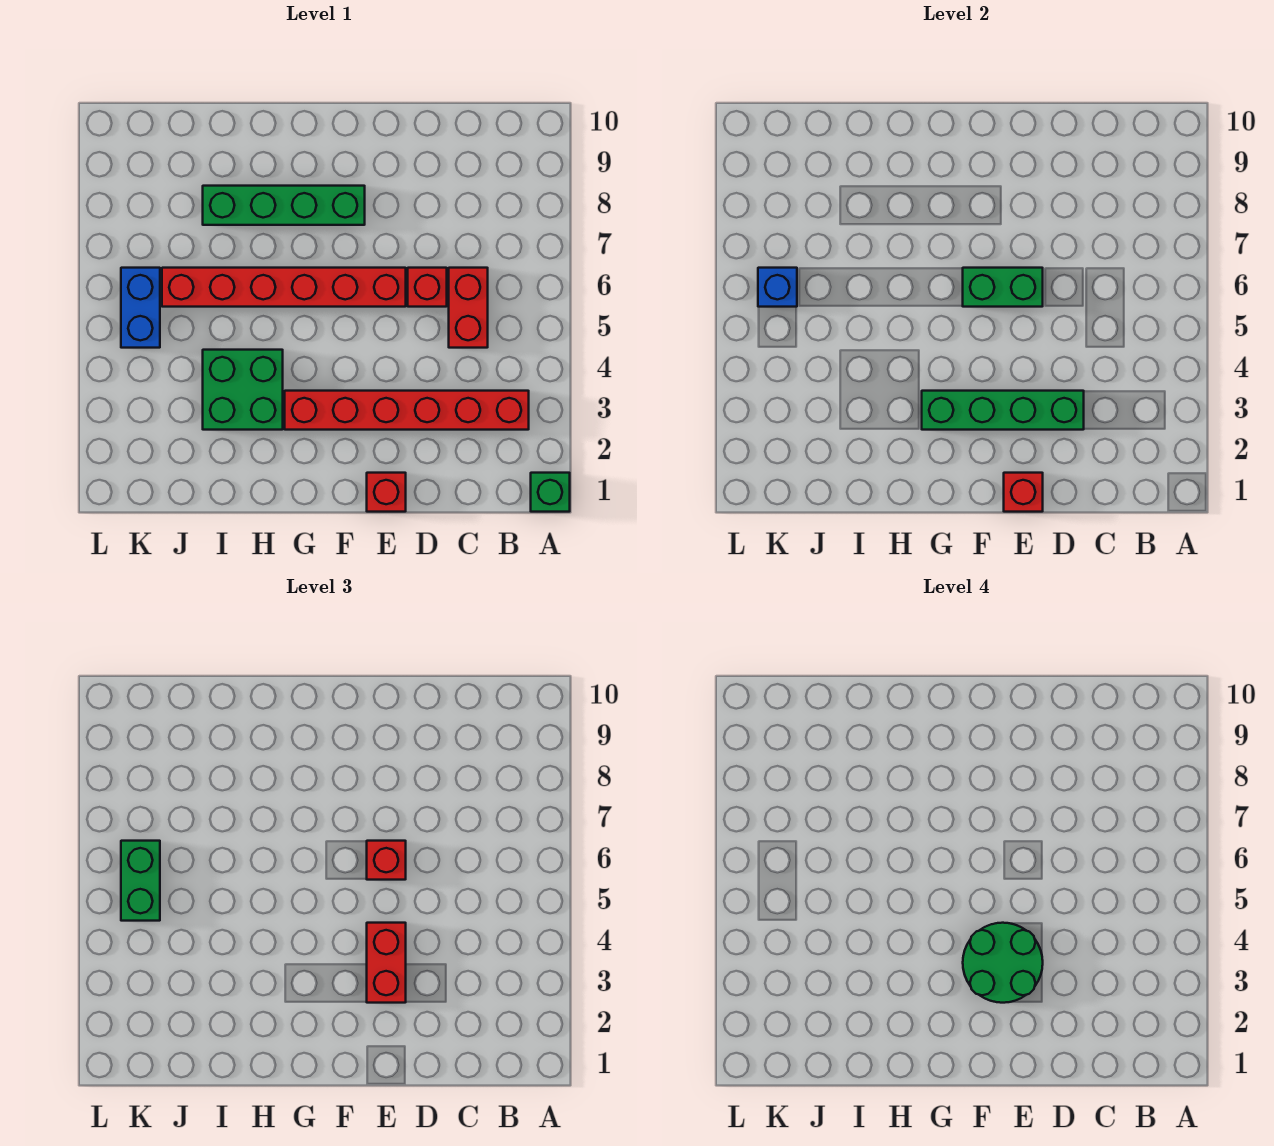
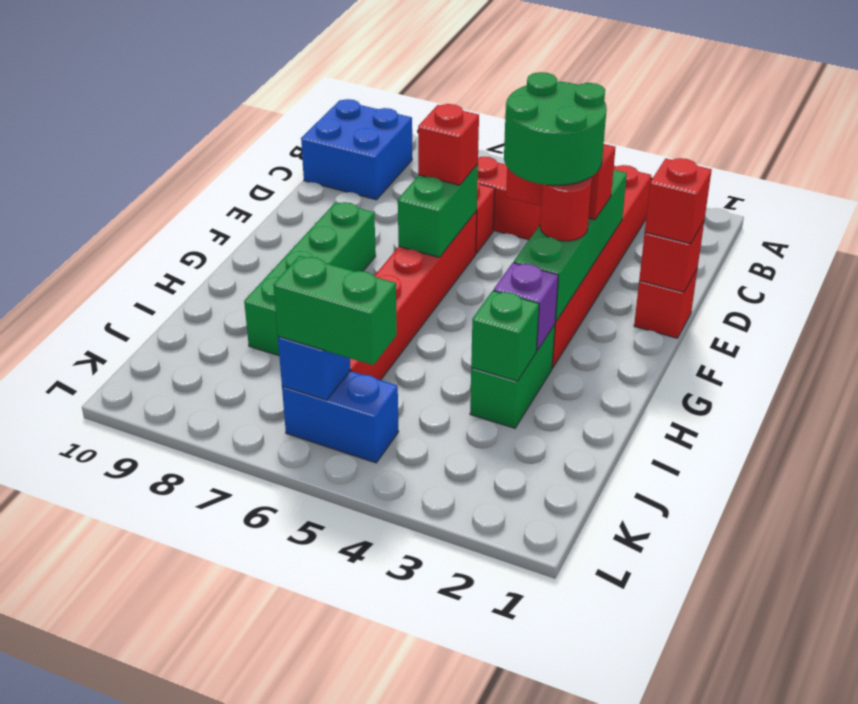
green brick A1 level 1 -> green brick I3 level 2
none -> blue brick B9:C10 level 1
none -> red brick E1 level 3
none -> red round brick F3 level 3
green brick H3:I4 level 1 -> green brick H3:I3 level 1
none -> purple brick H3 level 2

